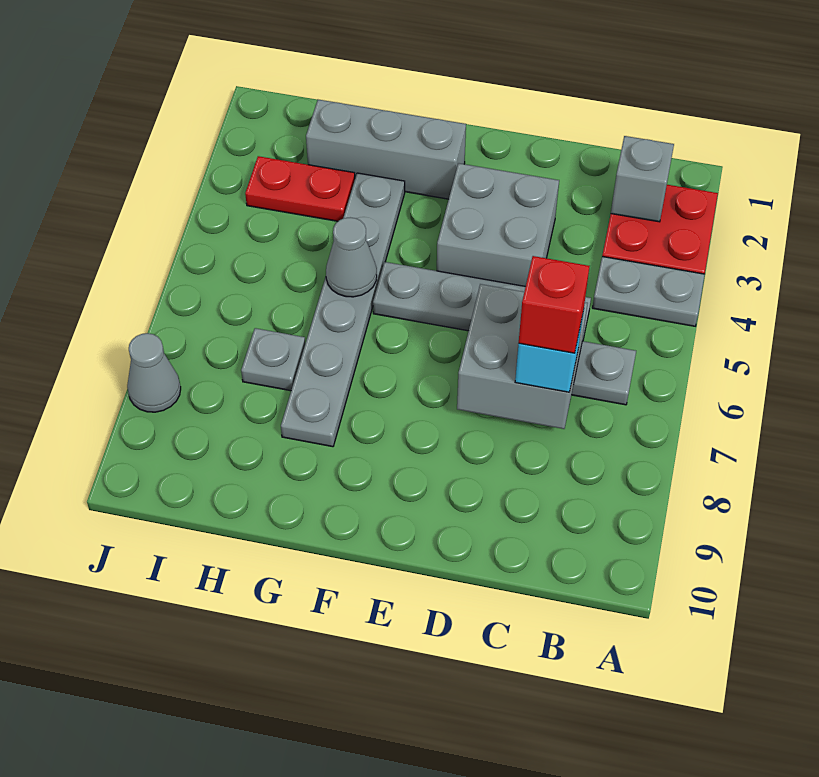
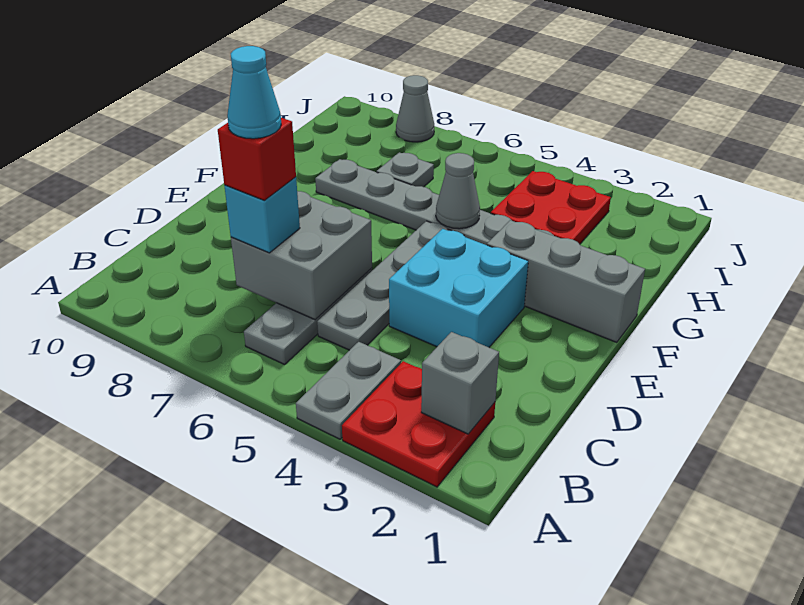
none -> cyan cone C7 level 5
grey brick D3:E4 level 1 -> cyan brick D3:E4 level 1
grey brick F2:H2 level 1 -> grey brick F1:F3 level 1
red plate H3:I3 level 1 -> red plate H3:I4 level 1

